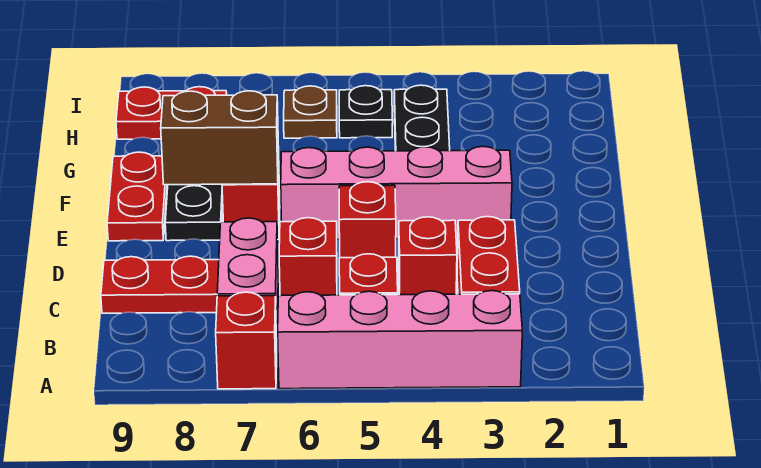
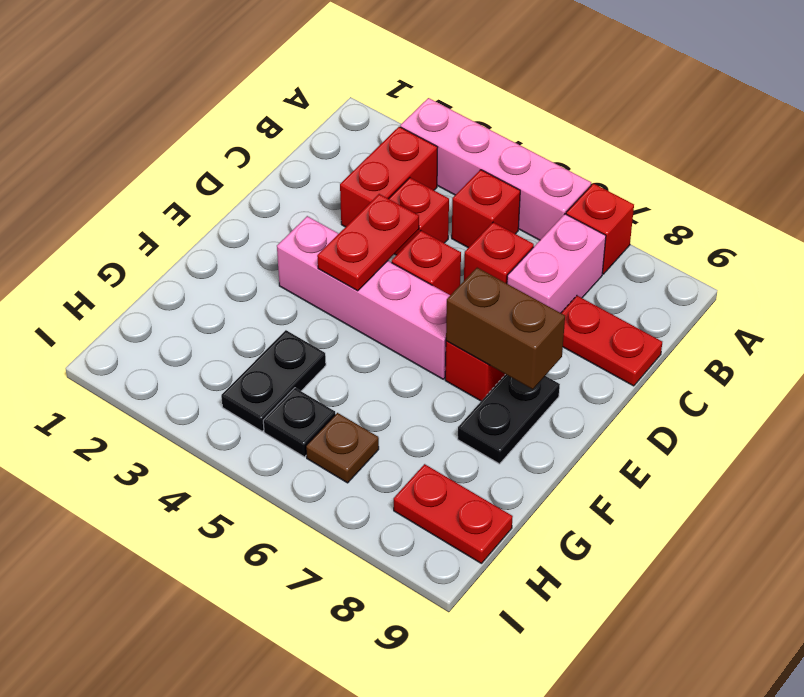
red plate E9:F9 level 1 -> red plate D4:E4 level 2

